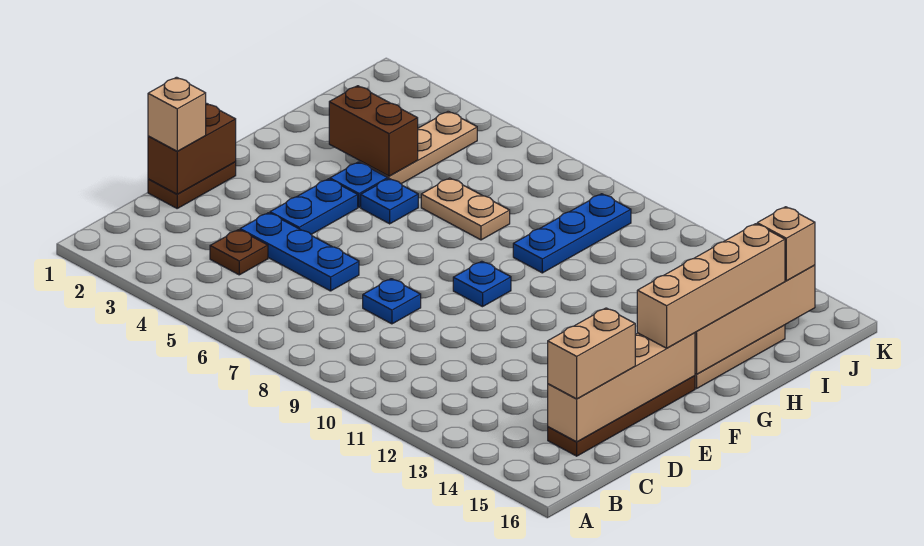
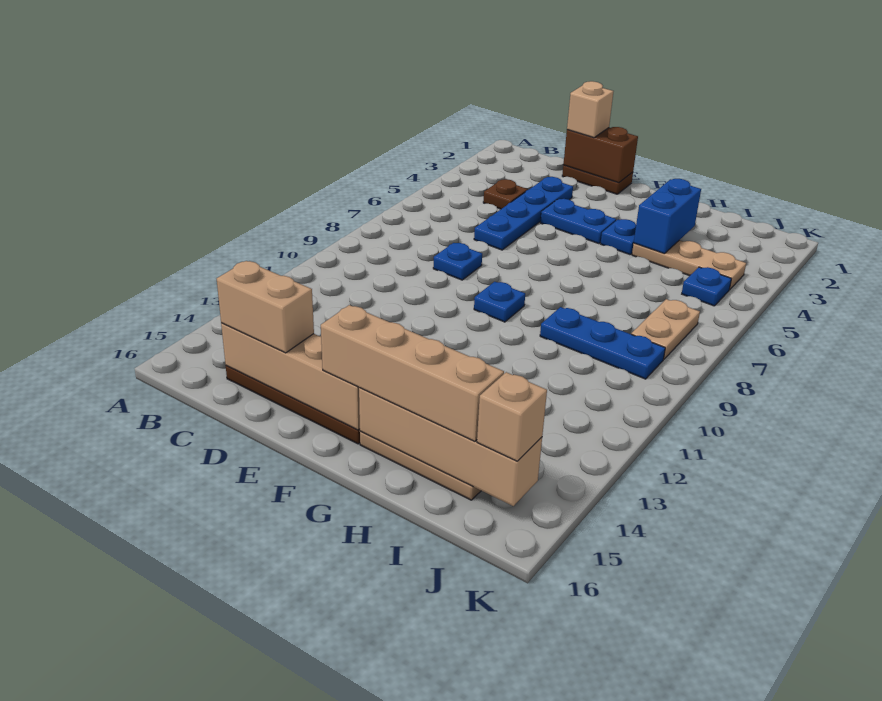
blue plate D4:D6 level 1 -> blue plate D3:D6 level 1
blue plate G5 level 1 -> blue plate J5 level 1
brown brick H3:H4 level 2 -> blue brick H3:H4 level 2
tan plate H6:H7 level 1 -> tan plate J7:J8 level 1

